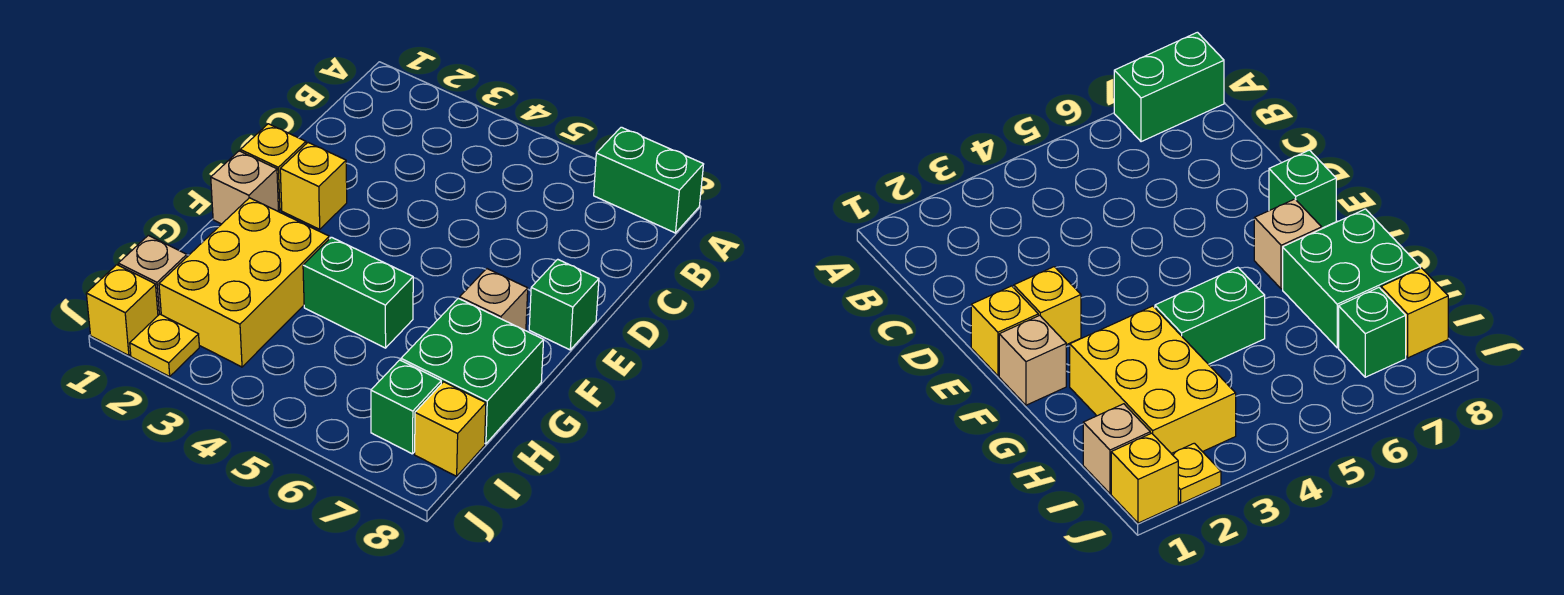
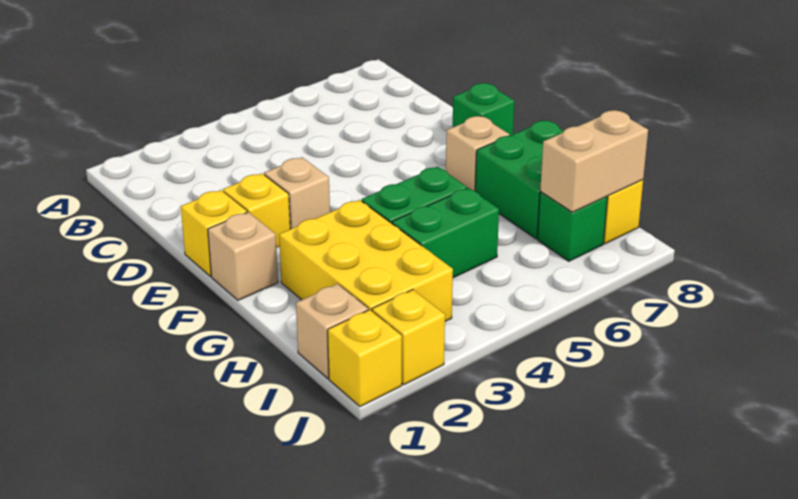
green brick A7:A8 level 1 -> green brick H4:H5 level 1
none -> tan brick E3 level 1
none -> tan brick I7:I8 level 2
yellow plate J2 level 1 -> yellow brick J2 level 1

